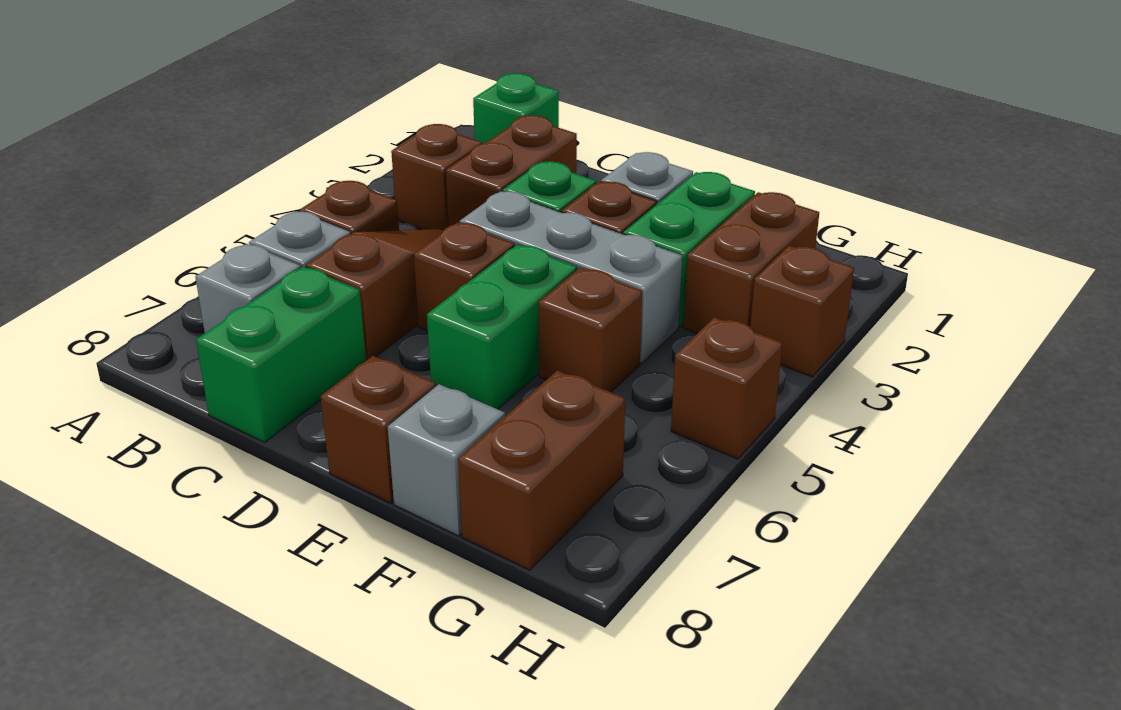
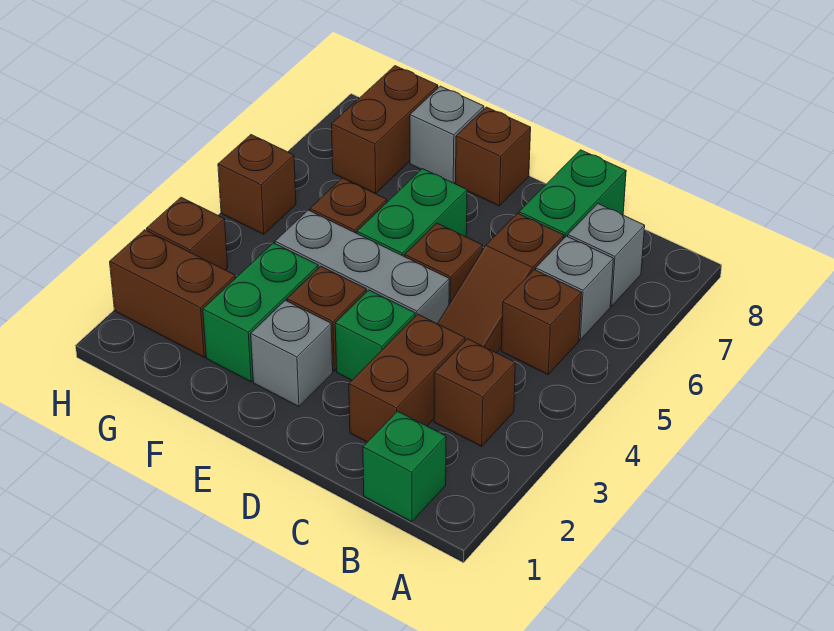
brown brick G2:G3 level 1 -> brown brick G2:H2 level 1

